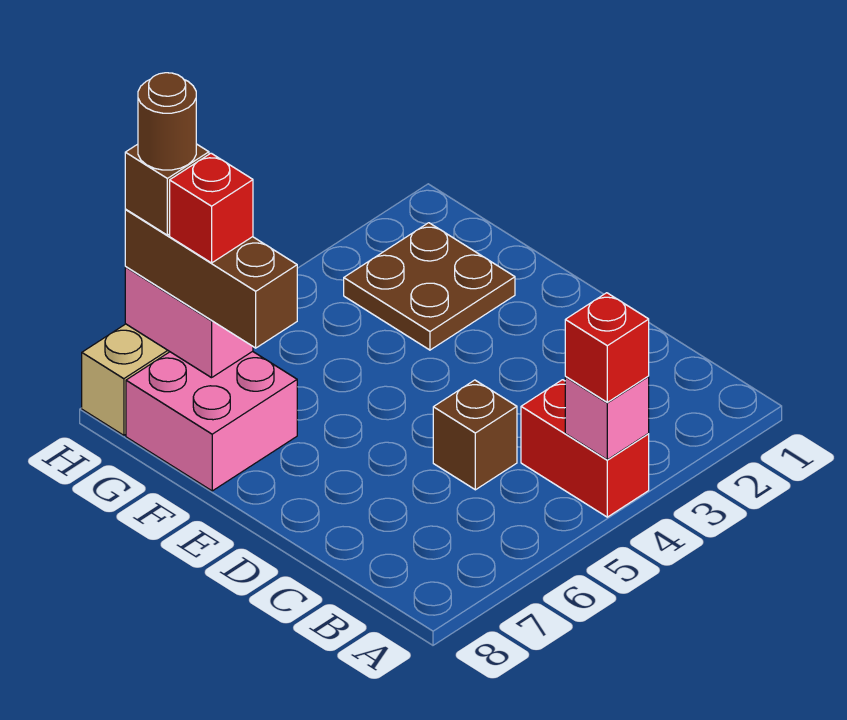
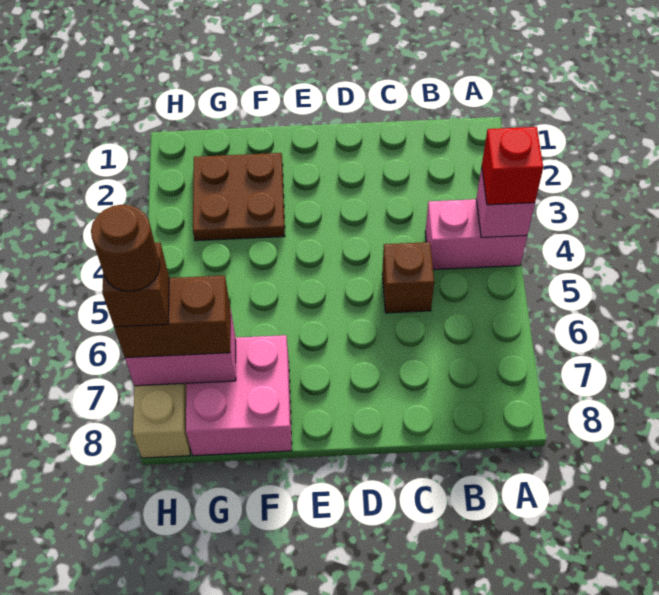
red brick A4:B4 level 1 -> pink brick A4:B4 level 1
brown brick F7:H7 level 3 -> brown brick G7:H7 level 3
red brick G7 level 4 -> none

